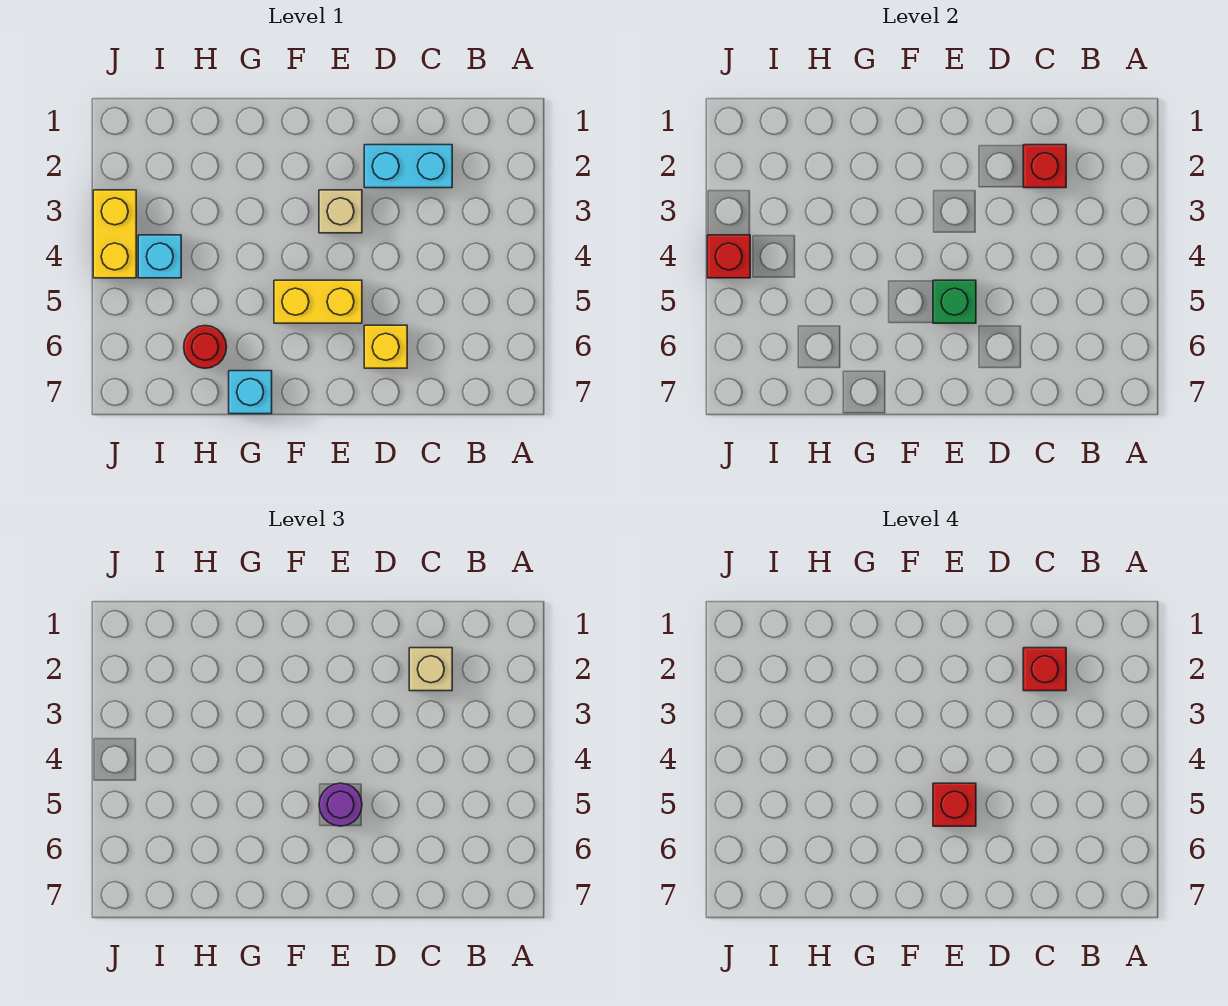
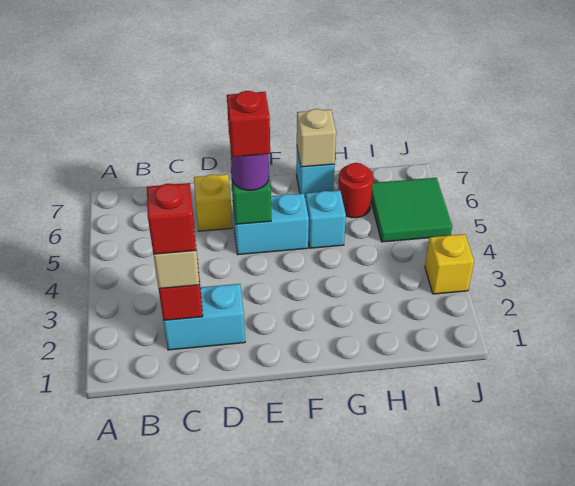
tan brick E3 level 1 -> tan brick G7 level 2
yellow brick E5:F5 level 1 -> cyan brick E5:F5 level 1
cyan brick I4 level 1 -> cyan brick G5 level 1
none -> green tile I5:J6 level 1
yellow brick J3:J4 level 1 -> yellow brick J3 level 1
red brick J4 level 2 -> none

